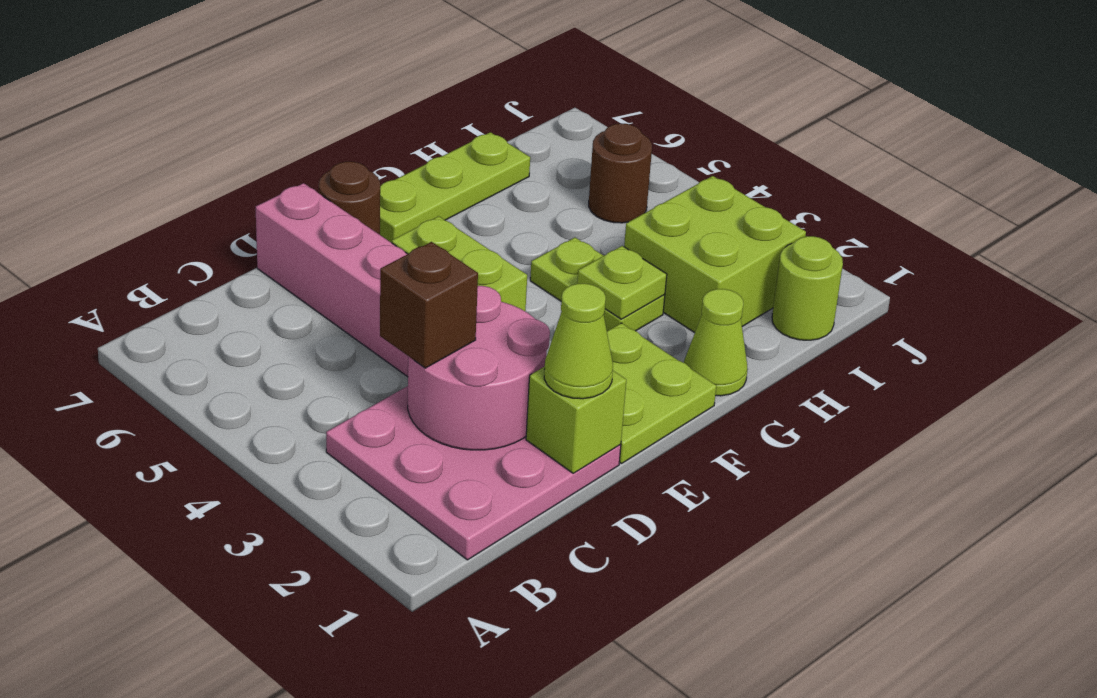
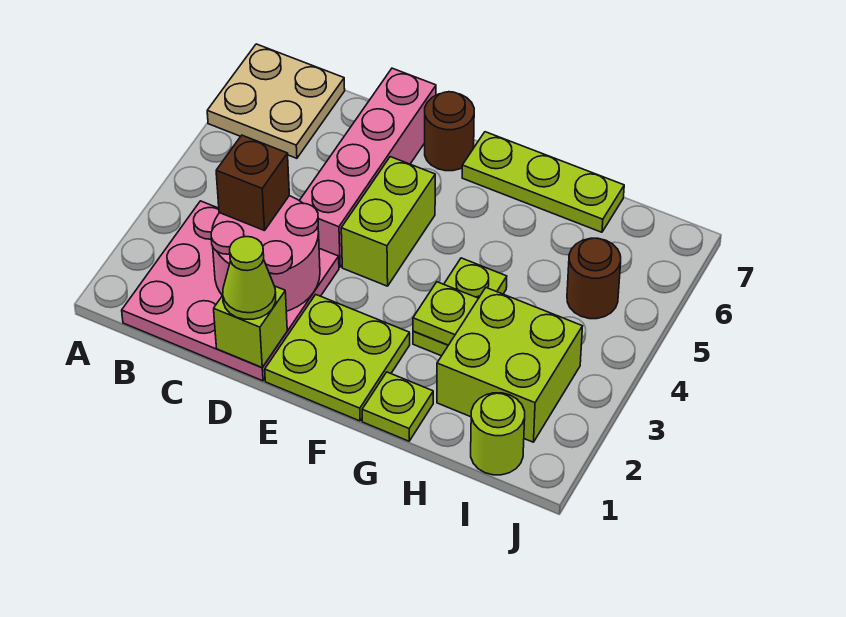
none -> tan plate A6:B7 level 1
lime cone G1 level 1 -> lime plate G1 level 1

